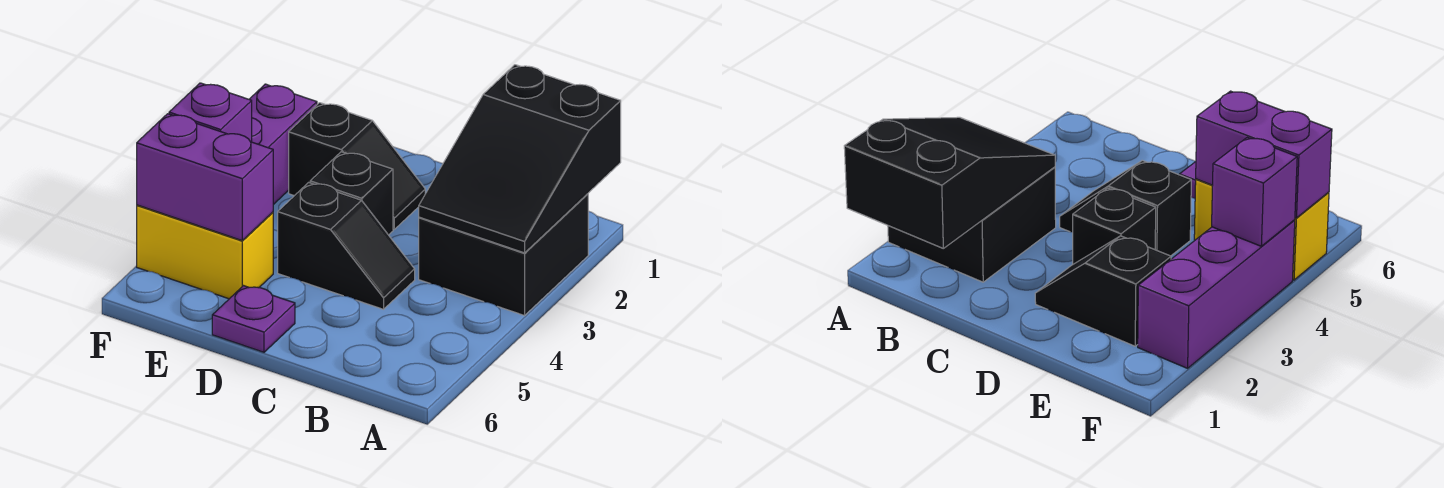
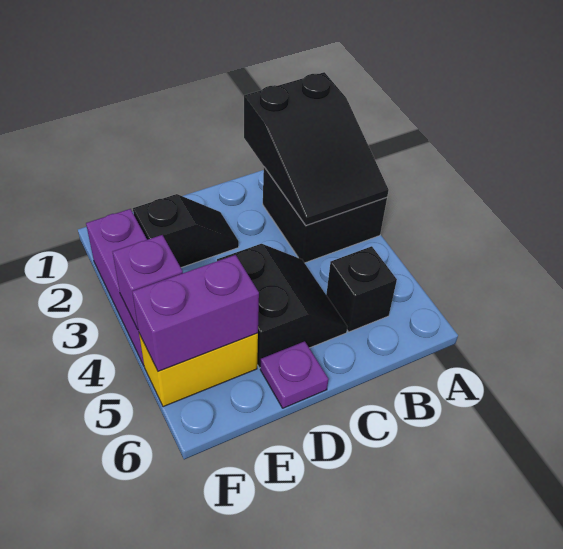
black slope C4:D4 level 1 top D -> black slope C4:D5 level 1 top D
black brick D3 level 1 -> black brick B5 level 1

